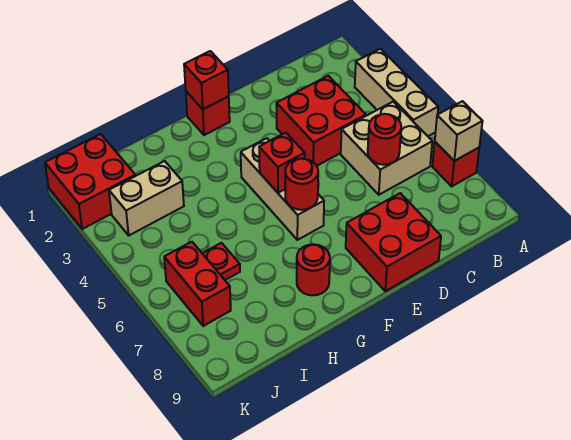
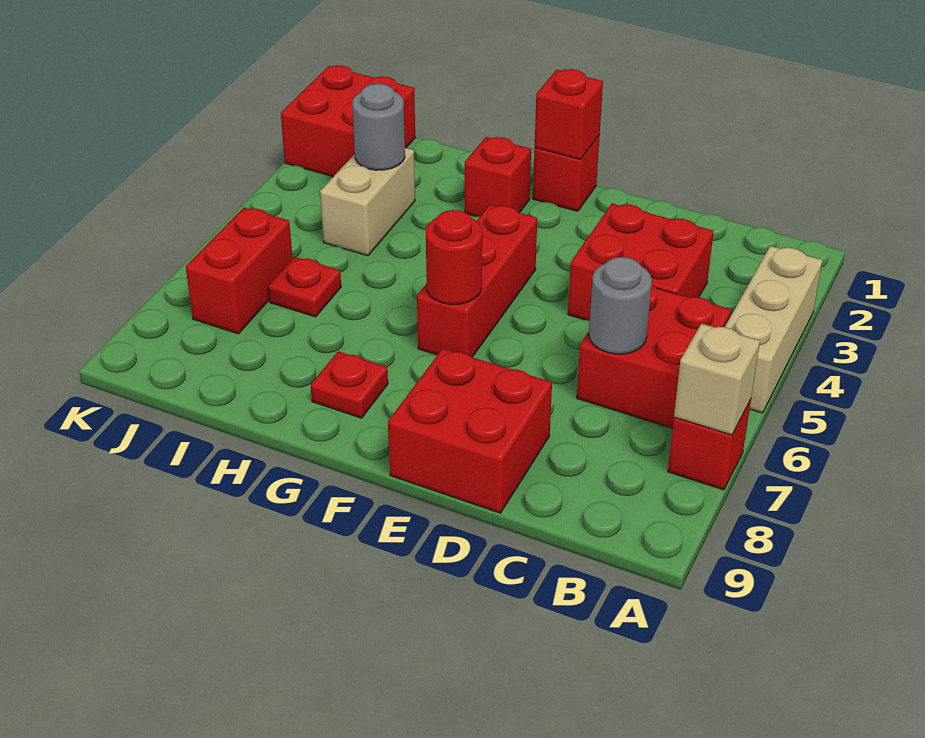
tan brick B5:C6 level 1 -> red brick B5:C6 level 1
red round brick C6 level 2 -> grey round brick C6 level 2
tan brick F4:F6 level 1 -> red brick F4:F6 level 1
red brick F5 level 2 -> red brick G2 level 1
red round brick G8 level 1 -> red plate G8 level 1
tan brick I3:J3 level 1 -> tan brick I3:I4 level 1
none -> grey round brick I3 level 2

